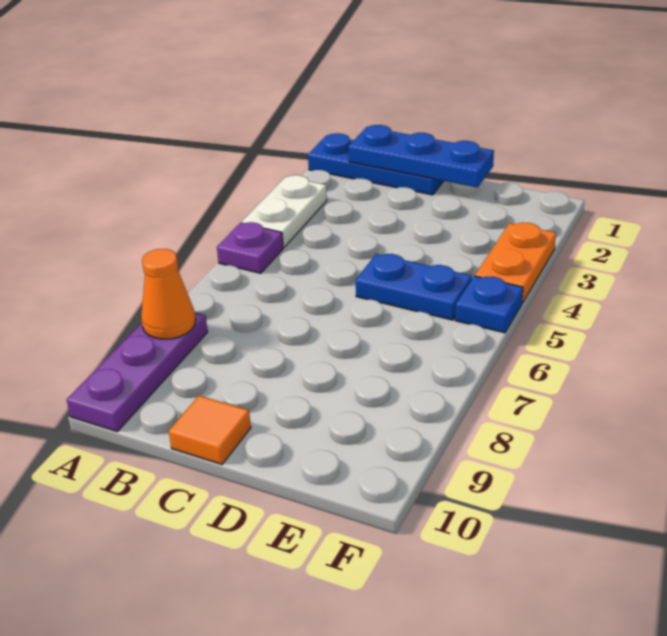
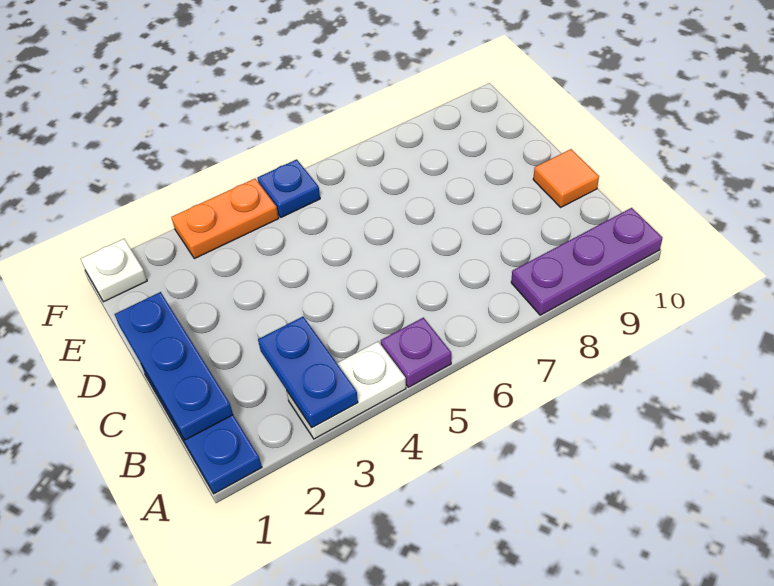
orange cone A8 level 2 -> none
blue plate D5:E5 level 1 -> blue plate A3:B3 level 2
none -> white plate F1 level 1

